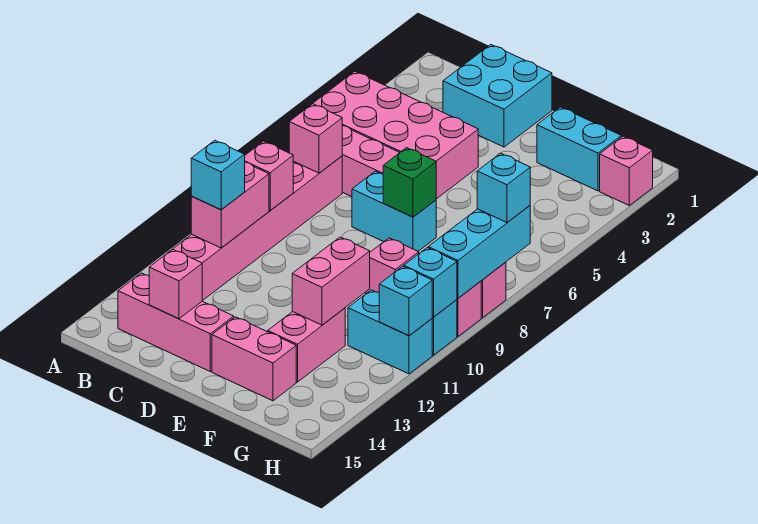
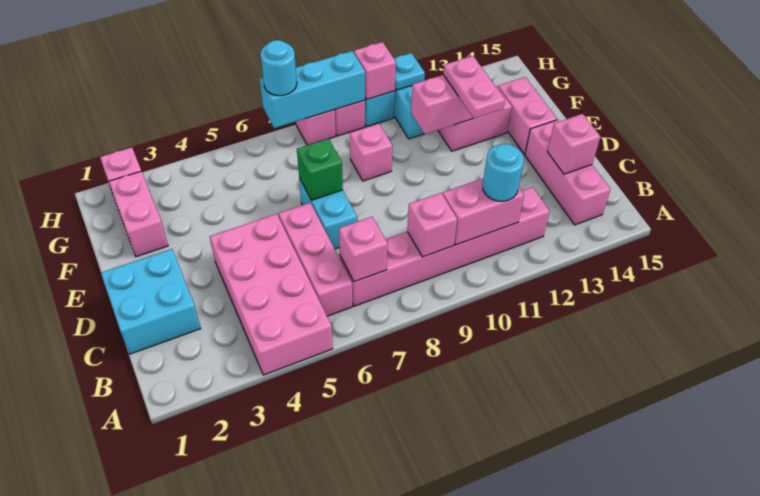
cyan brick B11 level 3 -> cyan round brick B11 level 3
none -> pink plate E12:F12 level 3
cyan brick F2:G2 level 1 -> pink brick F2:G2 level 1
cyan brick H7 level 3 -> cyan round brick H7 level 3
cyan brick H10 level 2 -> pink brick H10 level 2
cyan brick H11 level 2 -> cyan plate H11 level 2

